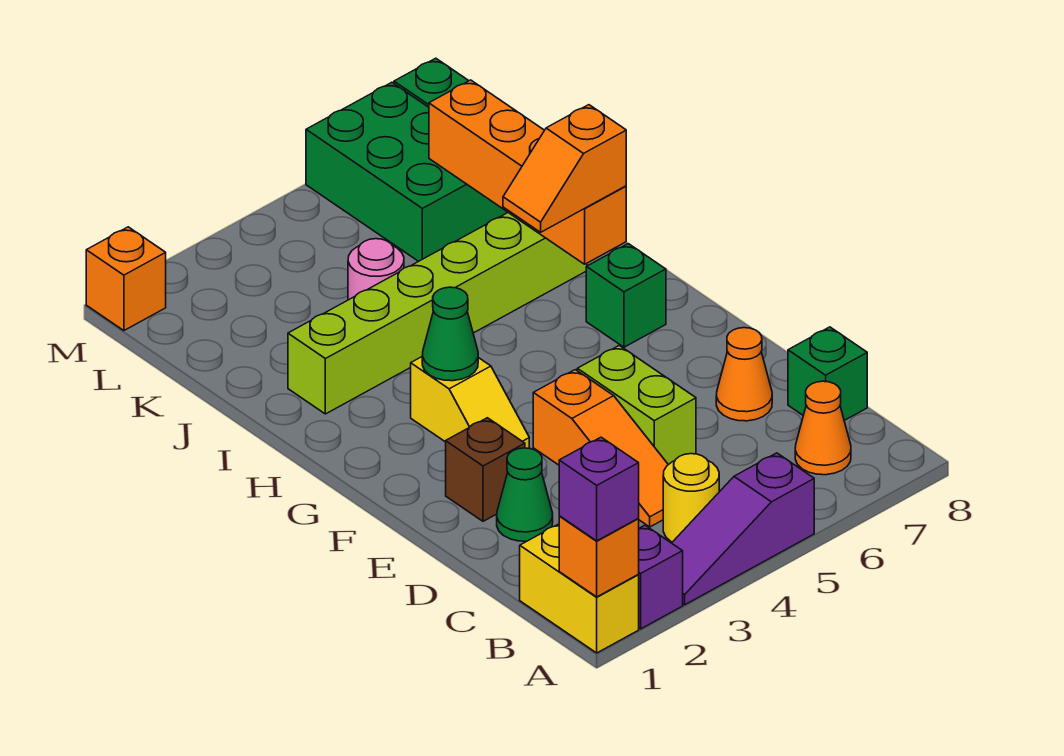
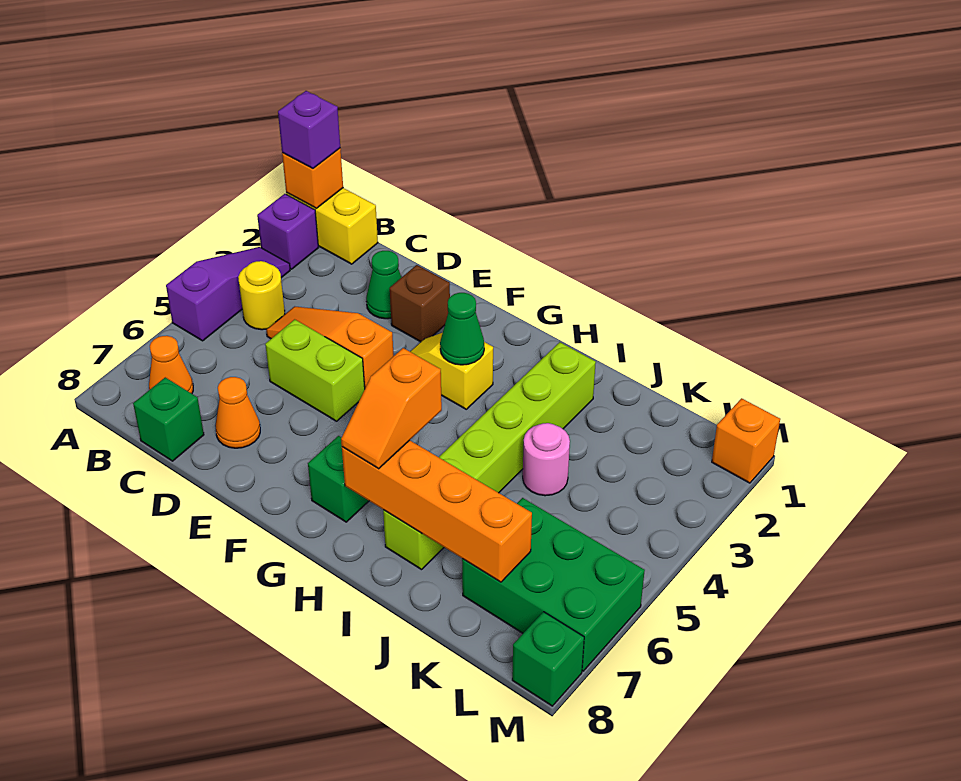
orange slope H6:H7 level 3 top 7 -> orange slope H6:H7 level 3 top 6

